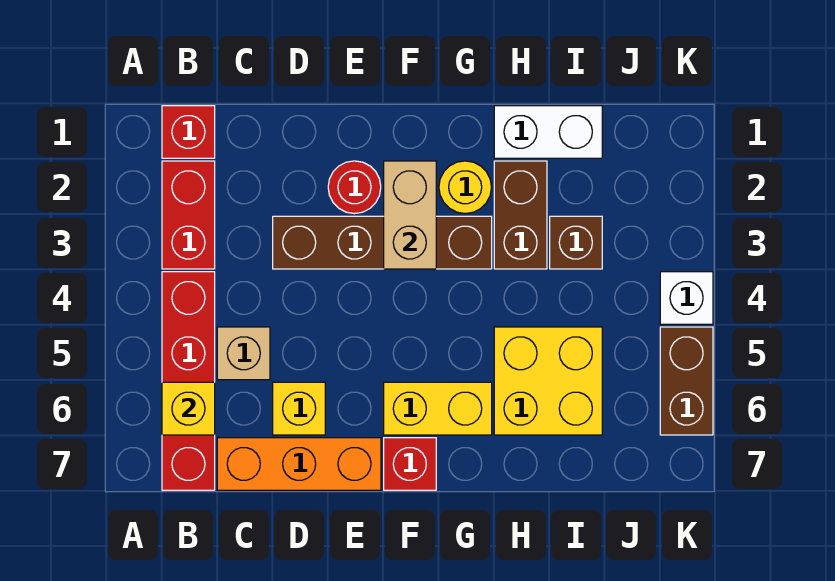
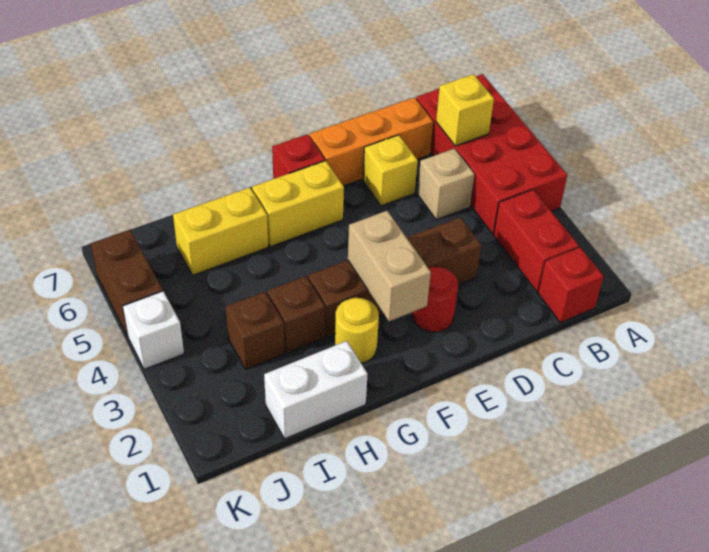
red brick B4:B7 level 1 -> red brick A4:B7 level 1
brown brick H2:H3 level 1 -> brown brick H3 level 1
yellow brick H5:I6 level 1 -> yellow brick H6:I6 level 1

